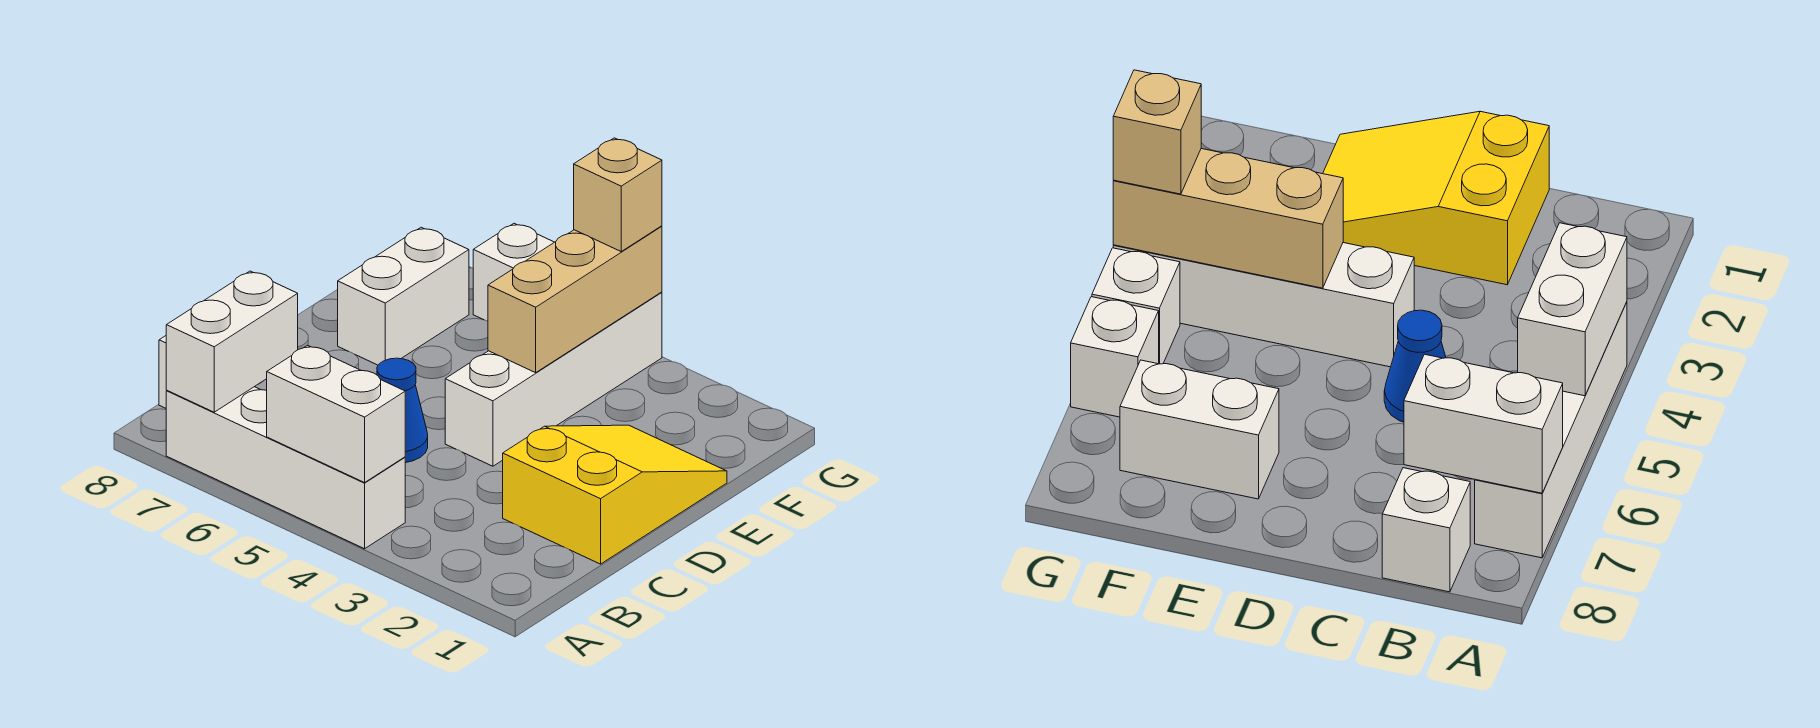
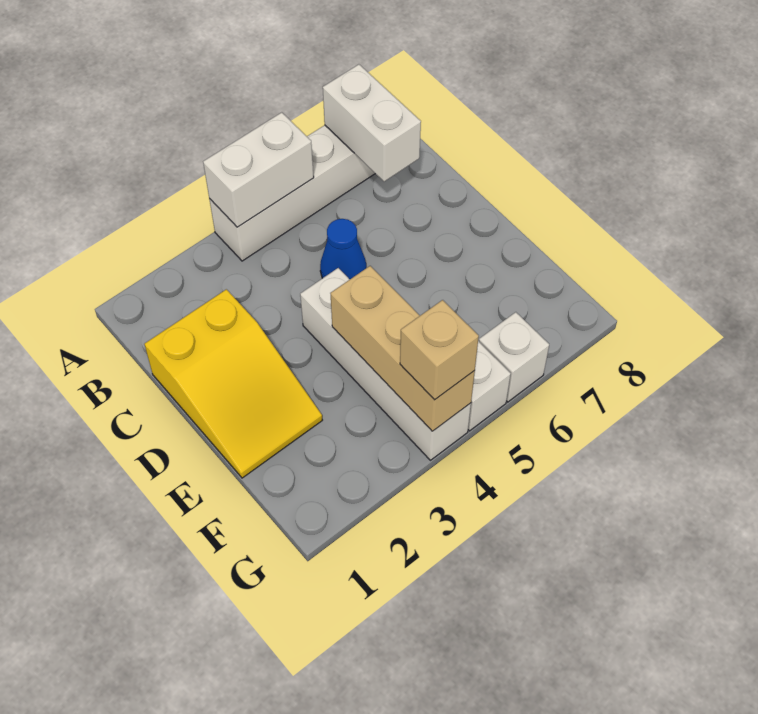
white brick B8 level 1 -> none
white brick E7:F7 level 1 -> none

